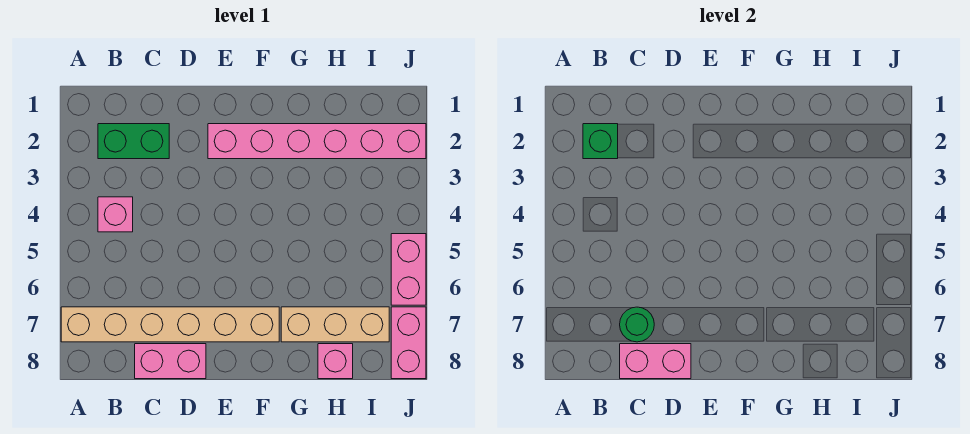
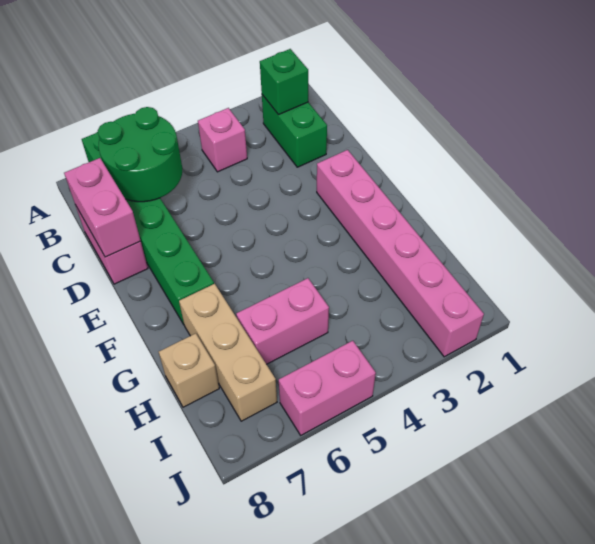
tan brick A7:F7 level 1 -> green brick A7:F7 level 1
green round brick C7 level 2 -> green round brick B6:C7 level 2
pink brick H8 level 1 -> tan brick H8 level 1
pink brick J7:J8 level 1 -> pink brick H5:H6 level 1

